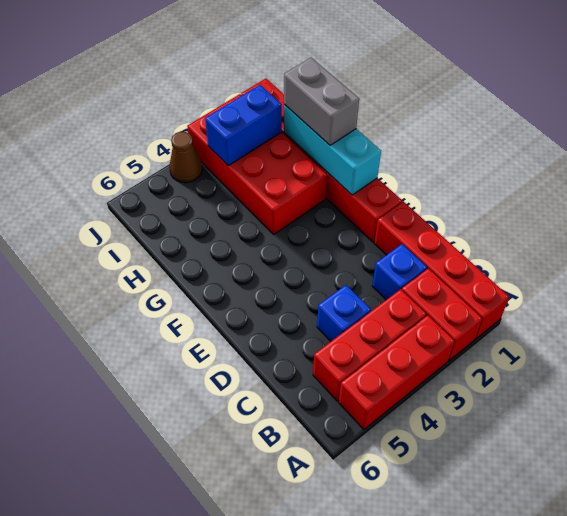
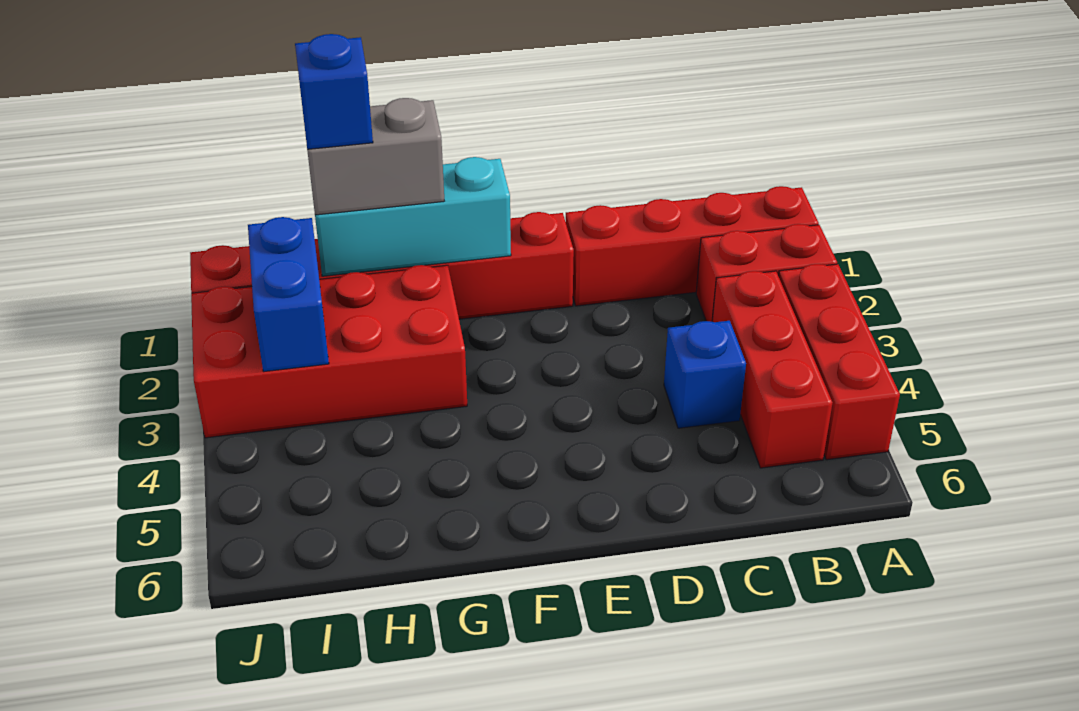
blue brick C2 level 1 -> blue brick H1 level 4
brown cone J4 level 1 -> none

